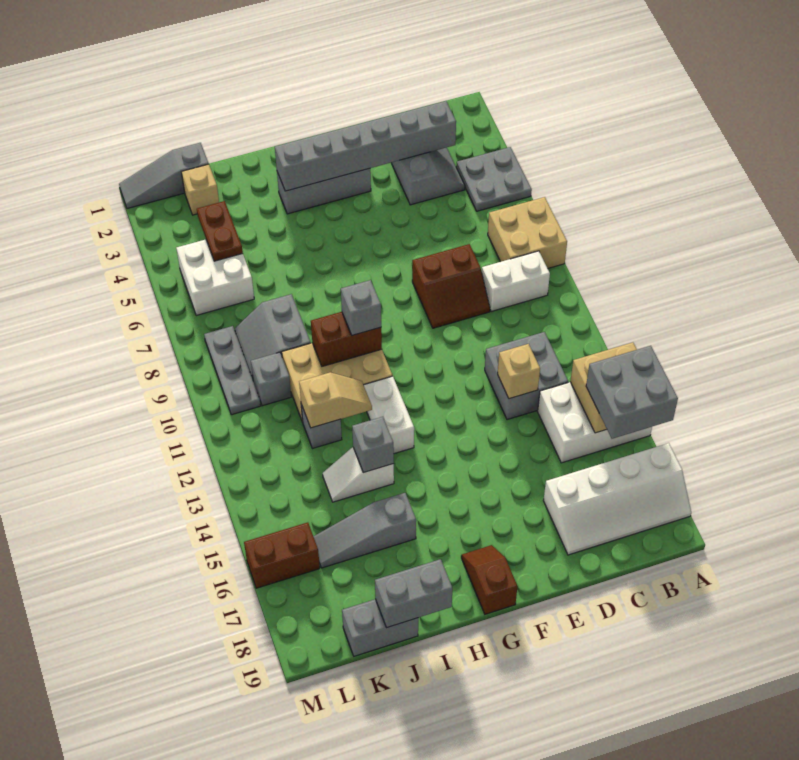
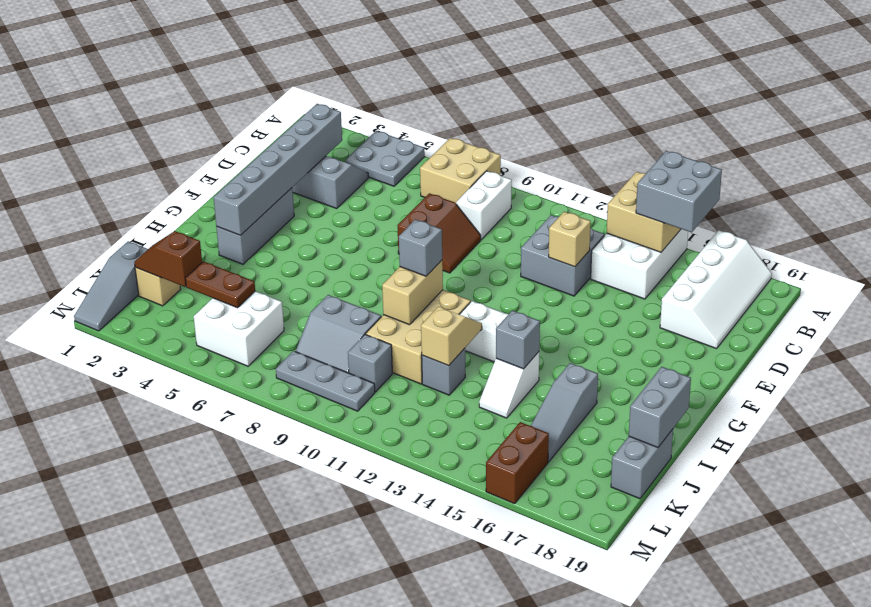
brown slope G18:G19 level 1 top 19 -> brown slope K2:K3 level 2 top 3
brown brick H10:I10 level 2 -> tan brick H10:I10 level 2

